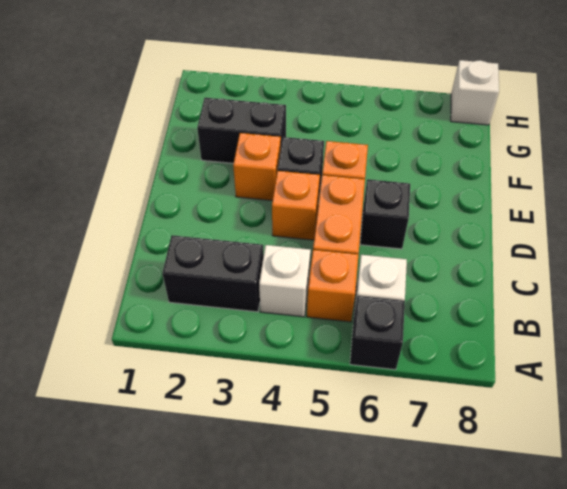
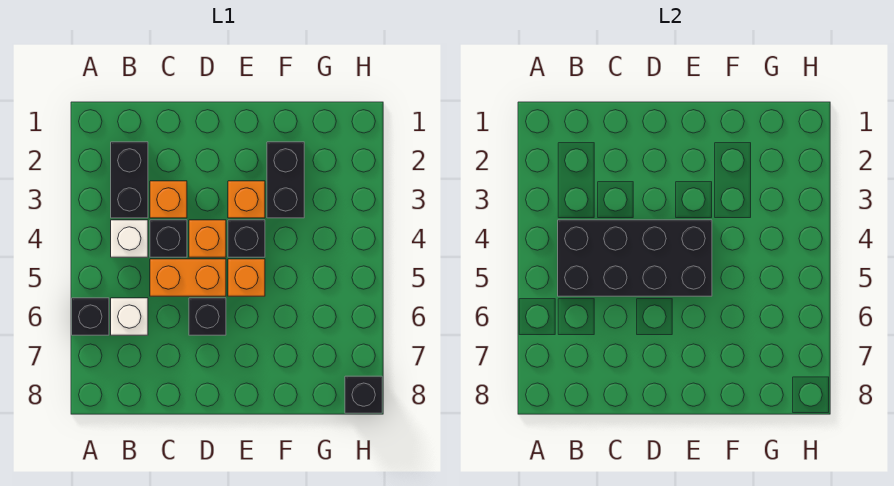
none -> black brick B4:E5 level 2
orange brick B5 level 1 -> orange brick C3 level 1
none -> black brick C4 level 1
white brick H8 level 1 -> black brick H8 level 1

